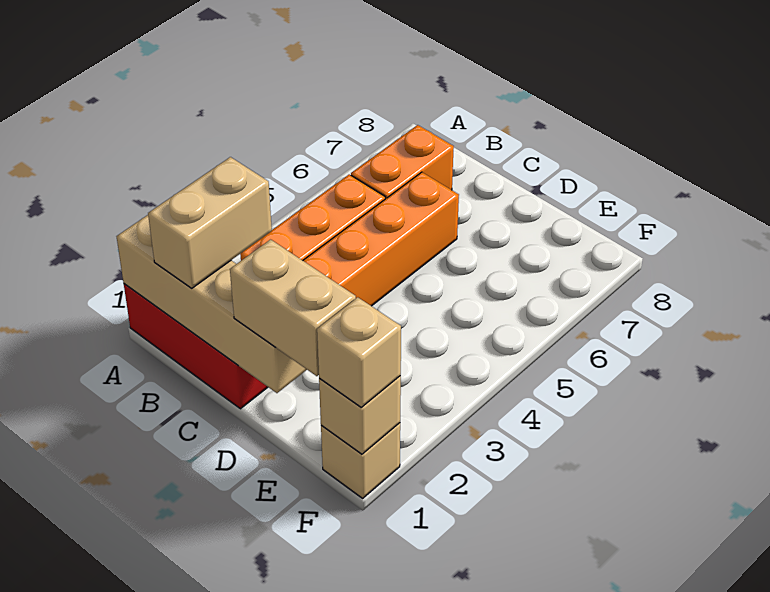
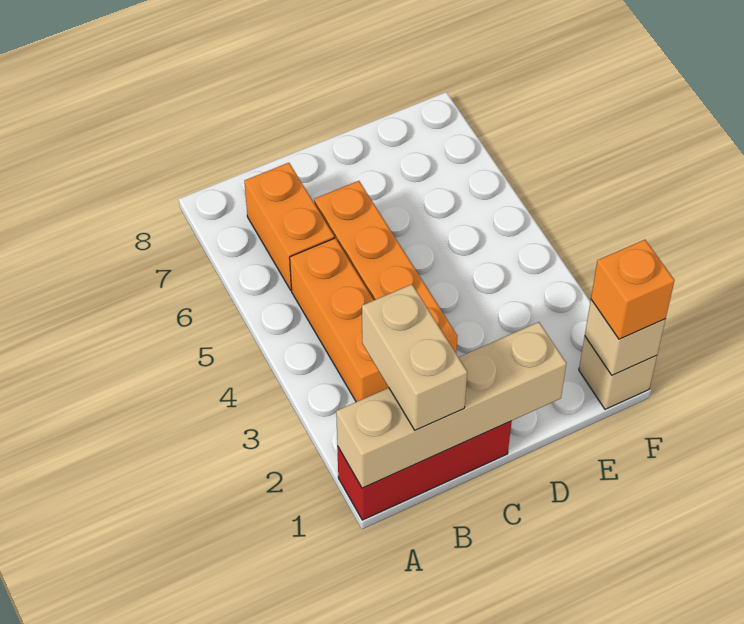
tan brick D1:E1 level 3 -> none
tan brick F1 level 3 -> orange brick F1 level 3

